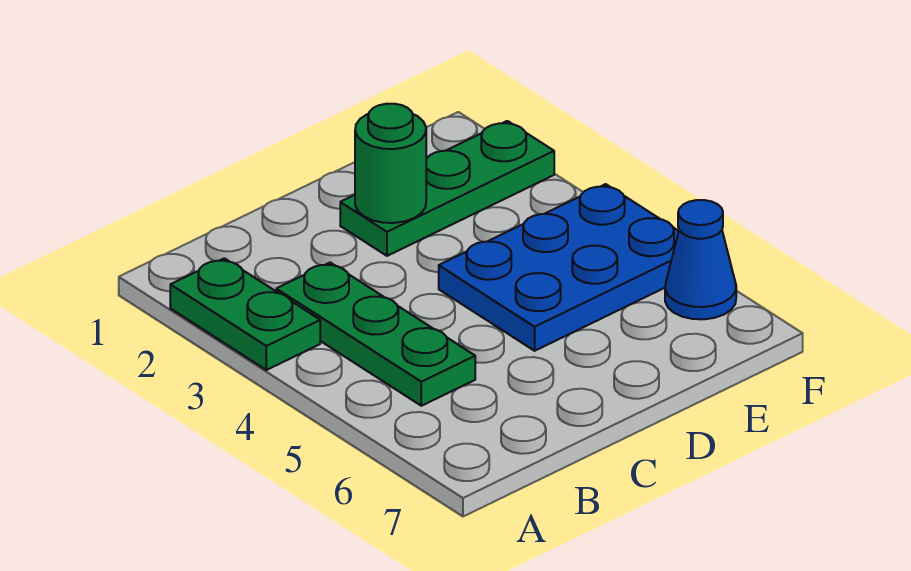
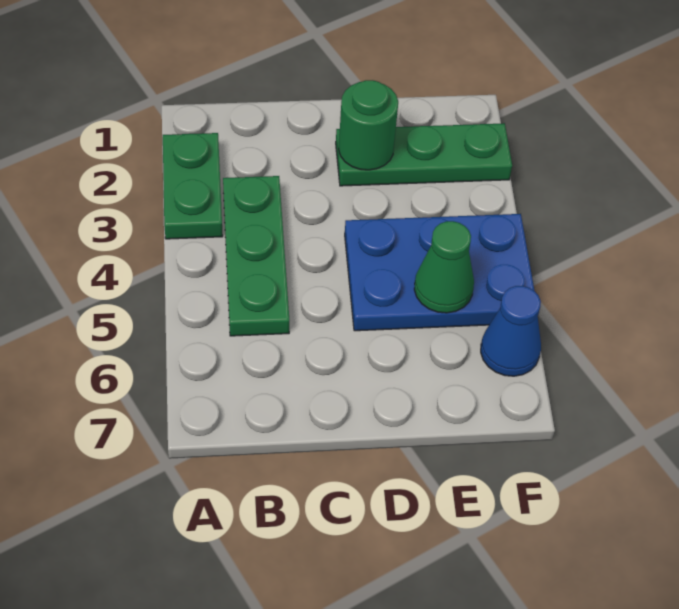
none -> green cone E5 level 2

